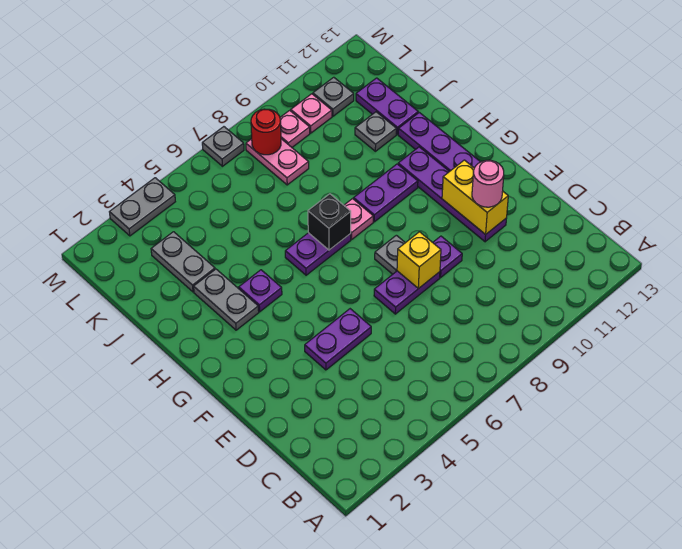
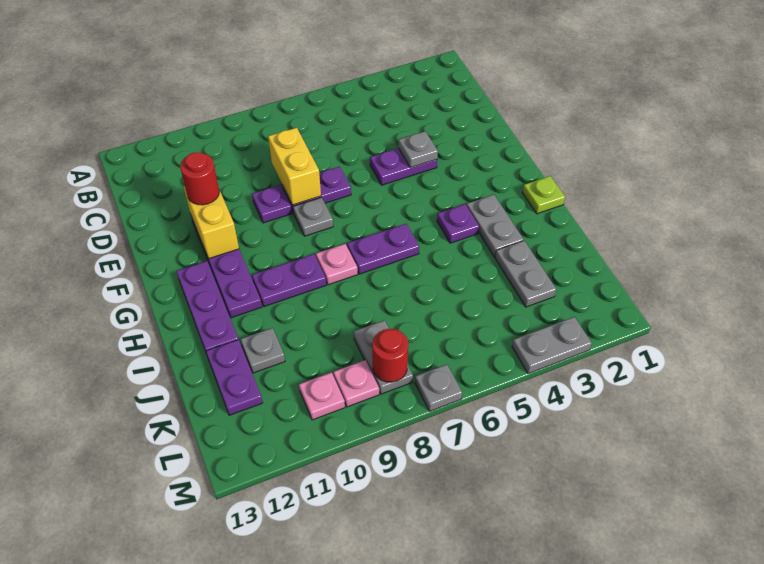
yellow brick E8 level 2 -> yellow brick D8:E8 level 2
pink round brick E11 level 3 -> red round brick E11 level 3
none -> lime plate H1 level 1
black brick H7 level 2 -> none
pink plate K8:L8 level 1 -> grey plate K8:L8 level 1
grey plate L11 level 1 -> grey plate E4 level 2

